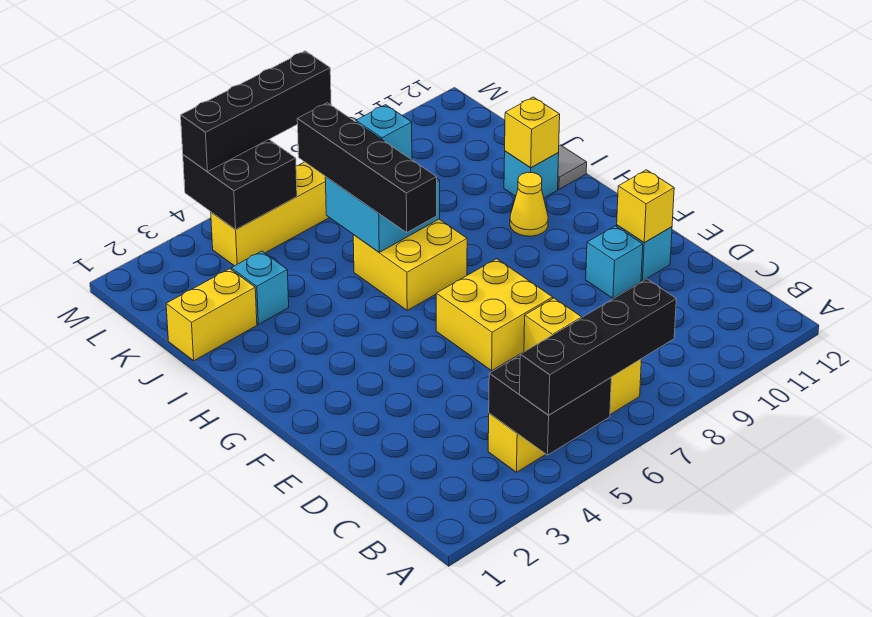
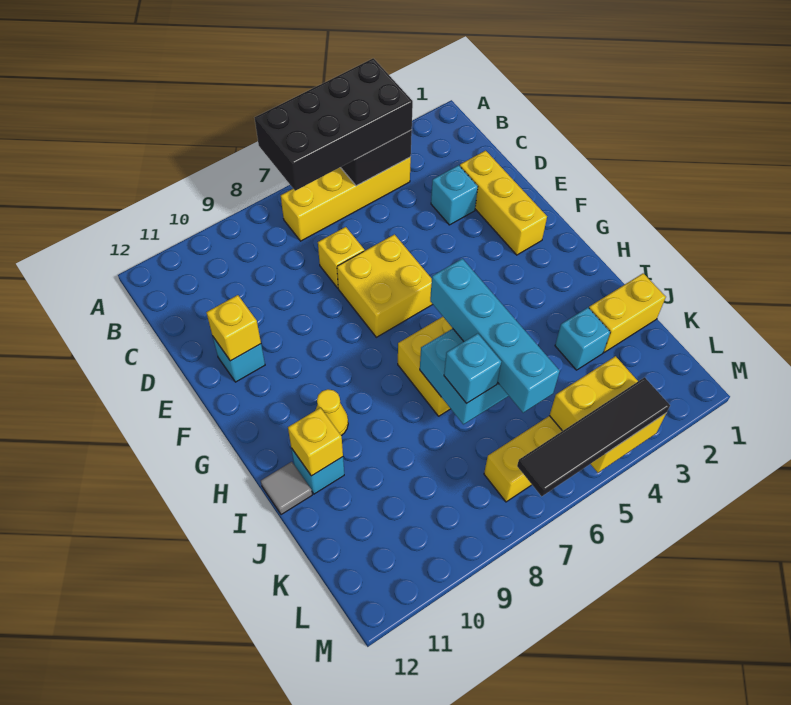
black brick A4:A7 level 3 -> black brick A4:B7 level 3
none -> yellow brick D2:F2 level 1
cyan brick E10 level 1 -> cyan brick D3 level 1
black brick H6:K6 level 3 -> cyan brick H6:K6 level 3
black brick L4:M5 level 2 -> yellow brick L4:M5 level 2
black brick M4:M7 level 3 -> black tile M4:M7 level 3

